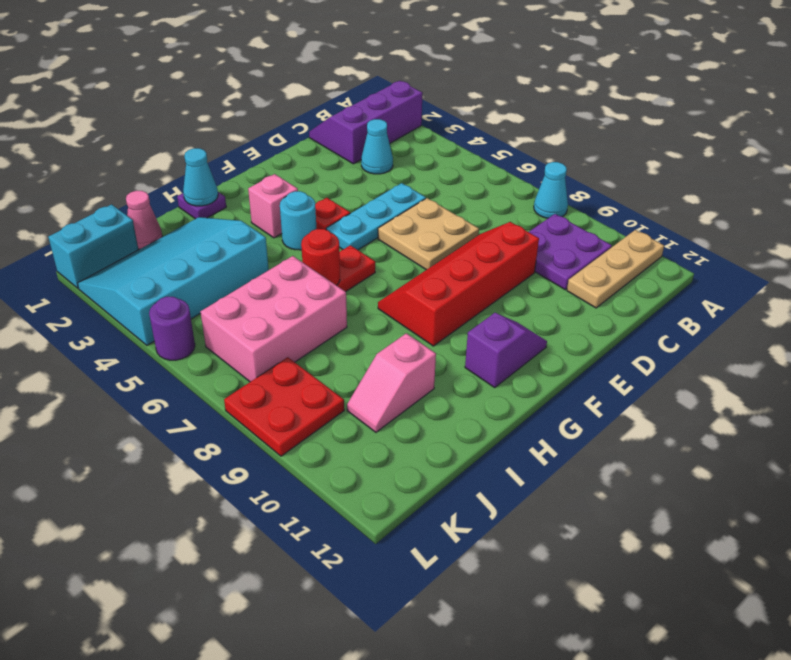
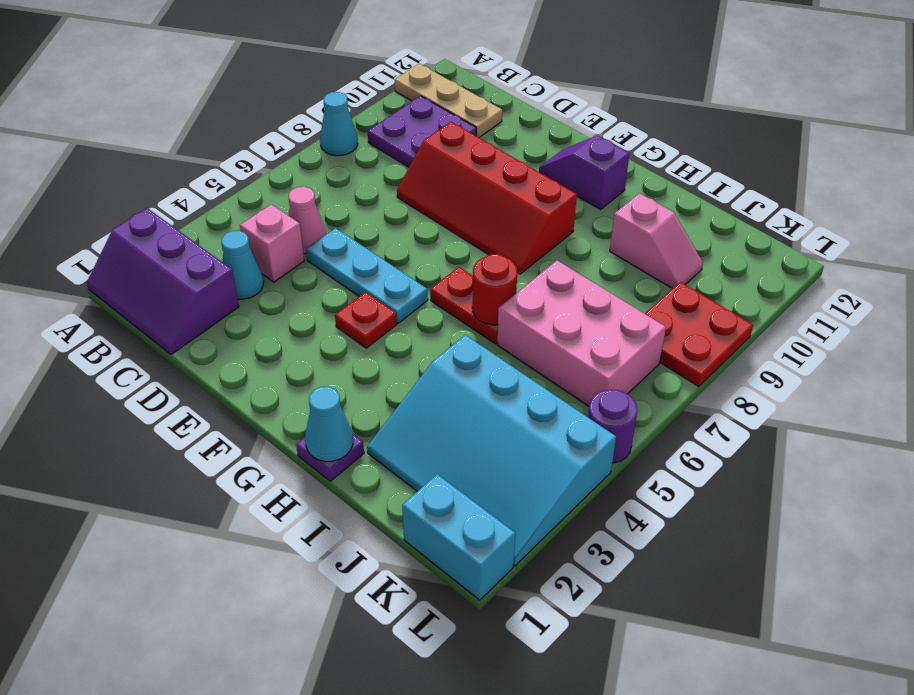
tan plate D6:E7 level 1 -> none
pink brick G3 level 1 -> pink brick C4 level 1
cyan round brick G4 level 1 -> none
pink cone J1 level 1 -> pink cone C5 level 1

